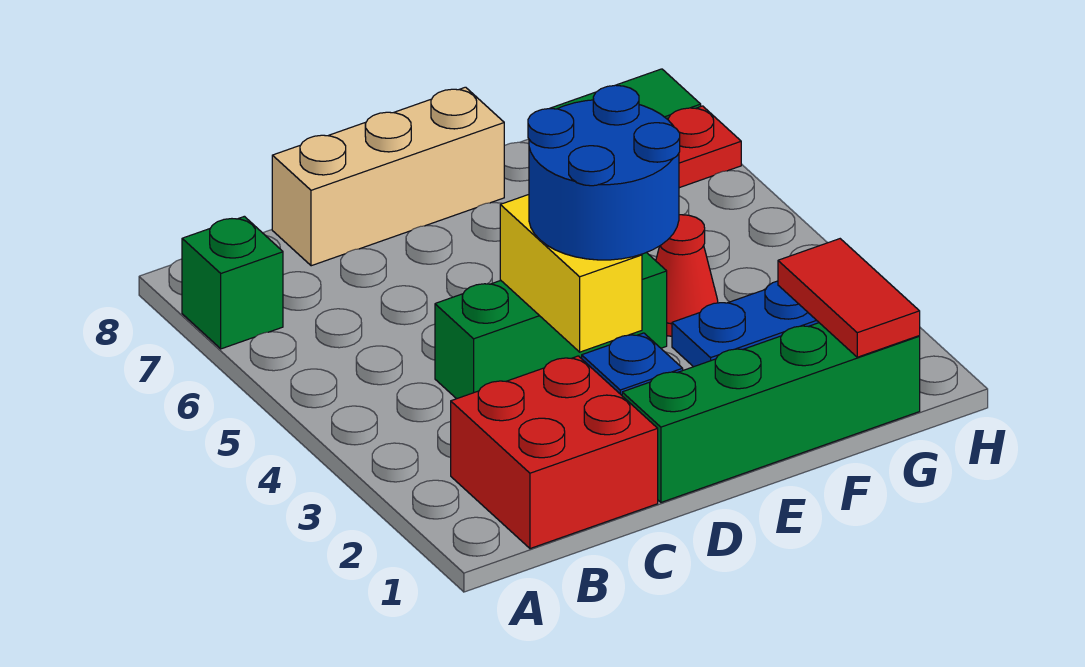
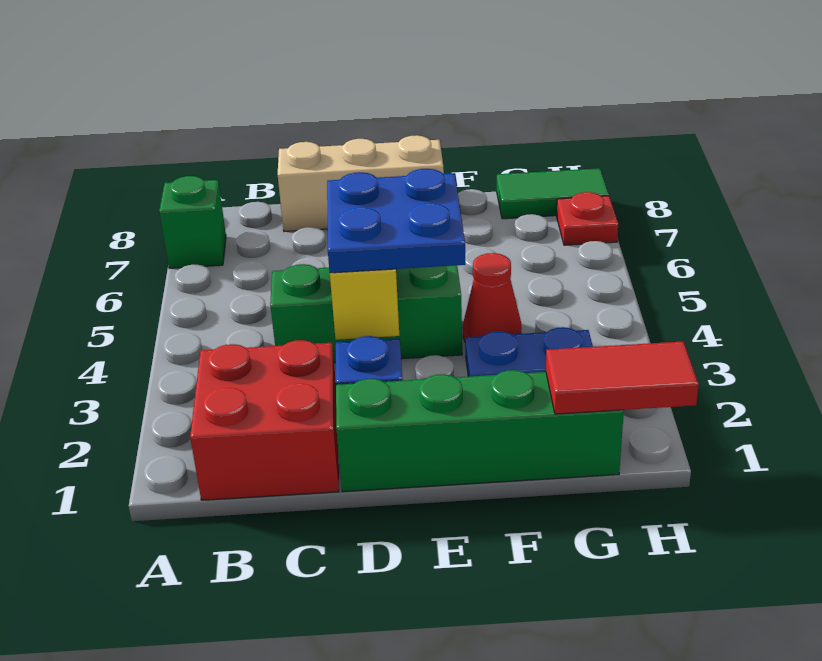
blue round brick D3:E4 level 3 -> blue plate D3:E4 level 3
red tile G1:G2 level 2 -> red tile G1:H1 level 2

